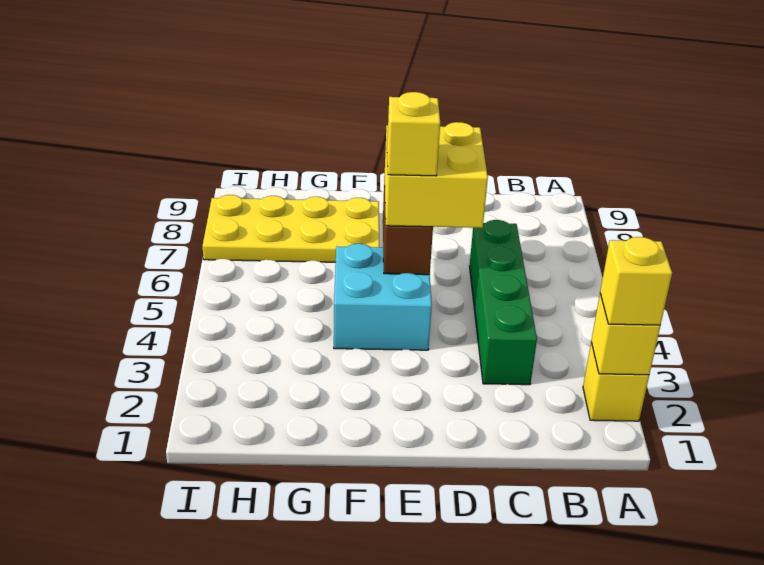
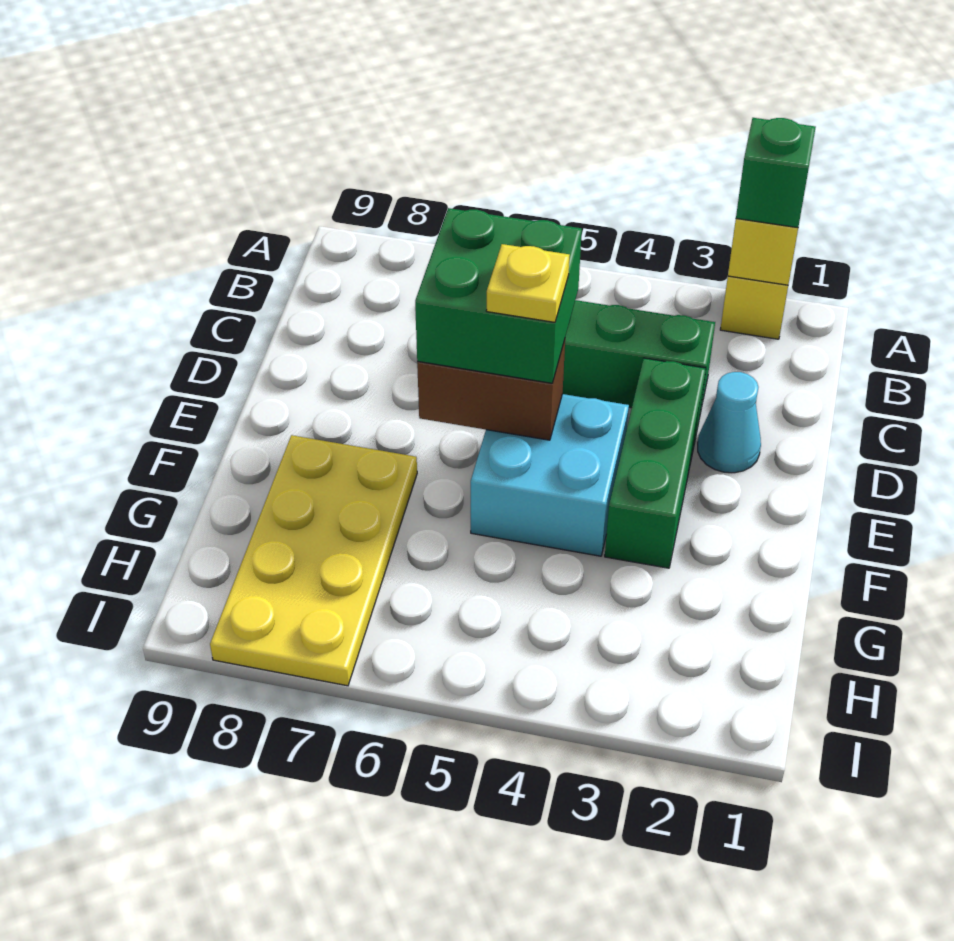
yellow brick A2 level 3 -> green brick A2 level 3
none -> cyan cone D2 level 1
none -> green brick D3:F3 level 1
yellow brick D5:E6 level 3 -> green brick D5:E6 level 3
yellow brick E5 level 4 -> yellow plate E5 level 4

